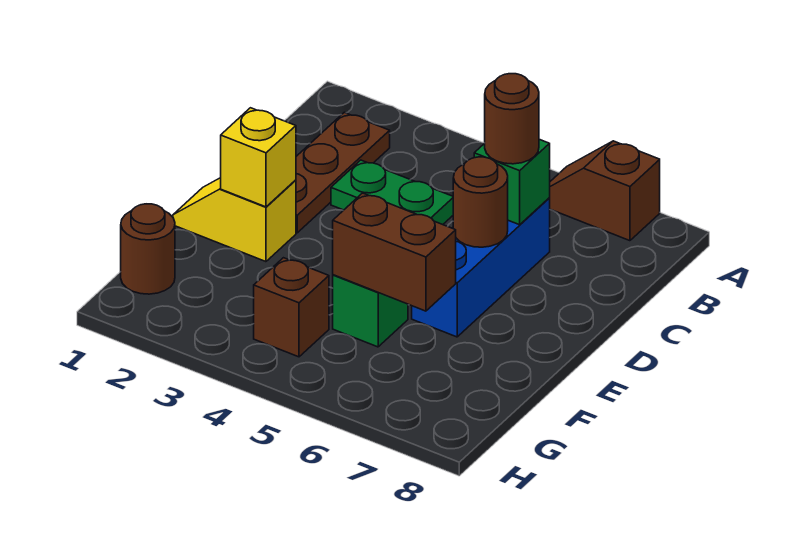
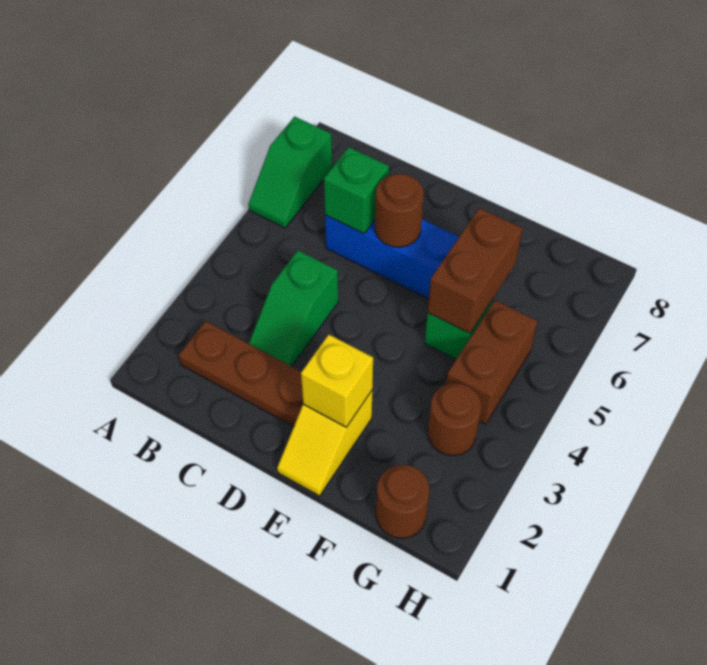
brown slope A6:A7 level 1 top 7 -> green slope A6:A7 level 1 top 7
green plate C3:C4 level 1 -> green slope C3:C4 level 1 top 4
brown round brick C6 level 3 -> brown round brick G3 level 1
brown brick G4 level 1 -> brown brick G4:G5 level 1

